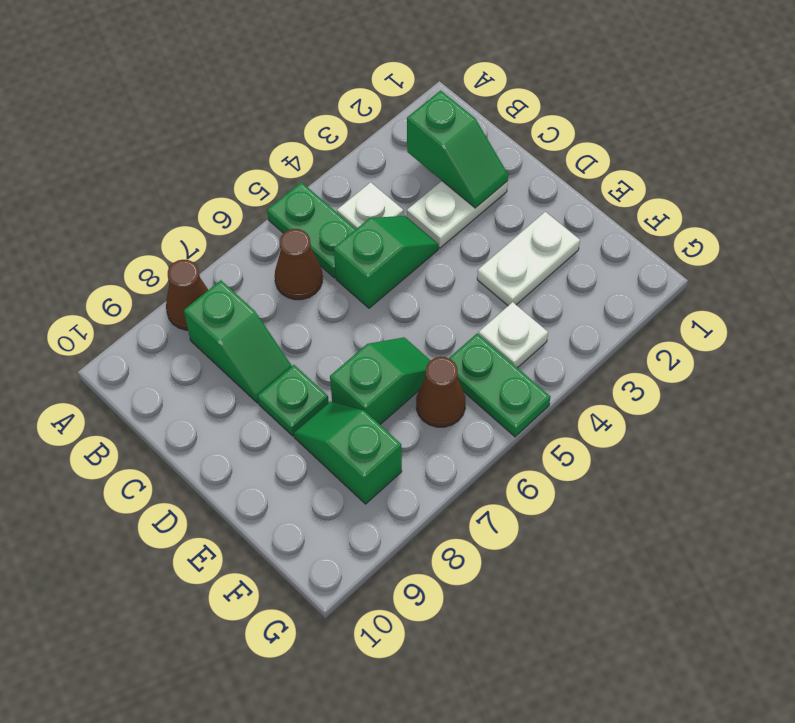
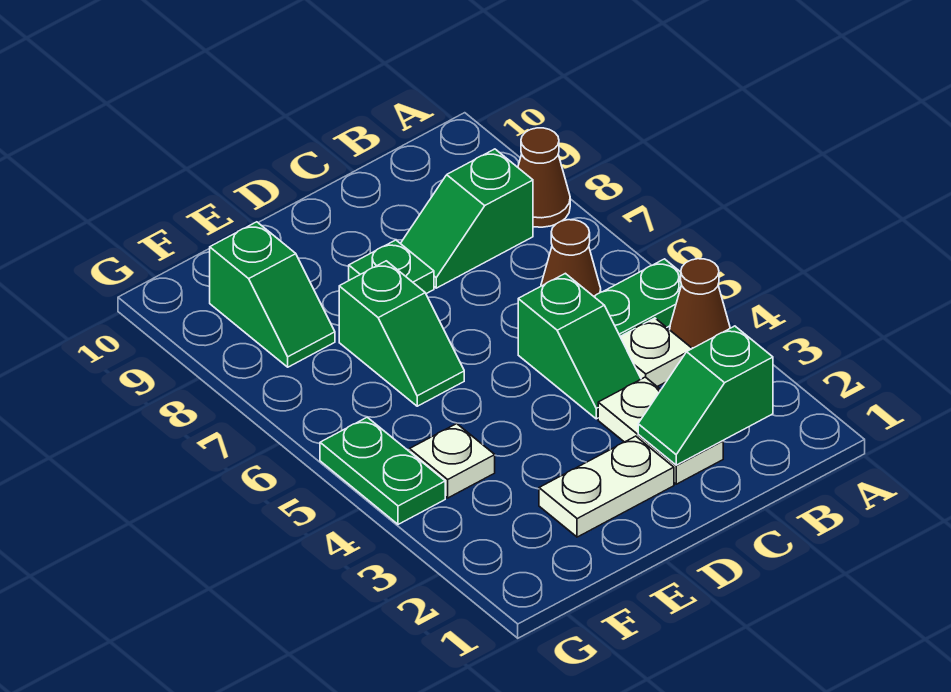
white plate E2:E3 level 1 -> white plate D2:E2 level 1
green slope E8:F8 level 1 top F -> green slope F8:F9 level 1 top 9
green plate F5:G5 level 1 -> green plate G4:G5 level 1
brown cone F6 level 1 -> brown cone A4 level 1

